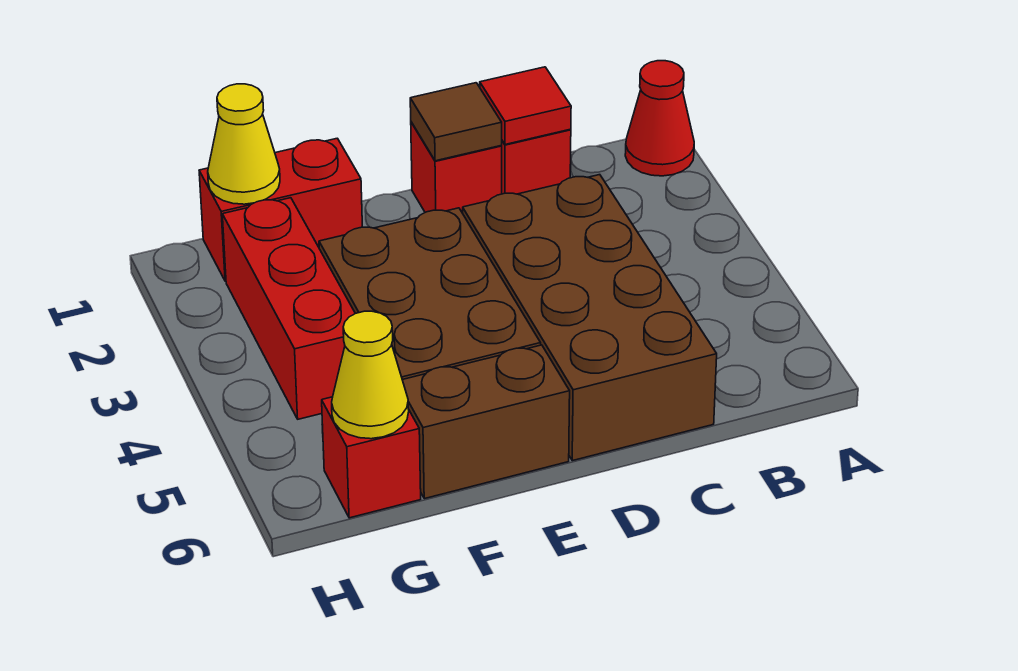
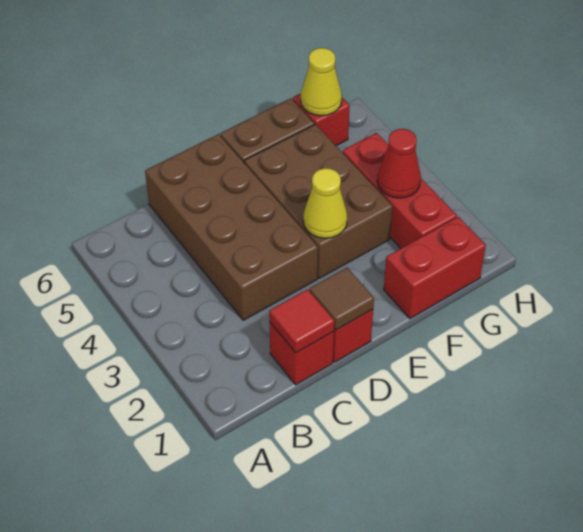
red cone A1 level 1 -> red cone G3 level 2
yellow cone G1 level 2 -> yellow cone E3 level 2

